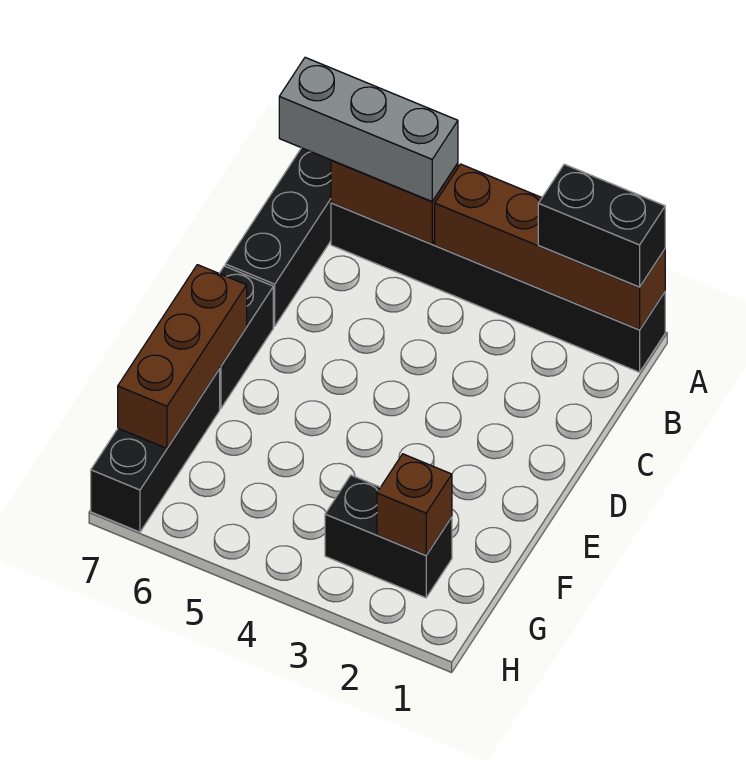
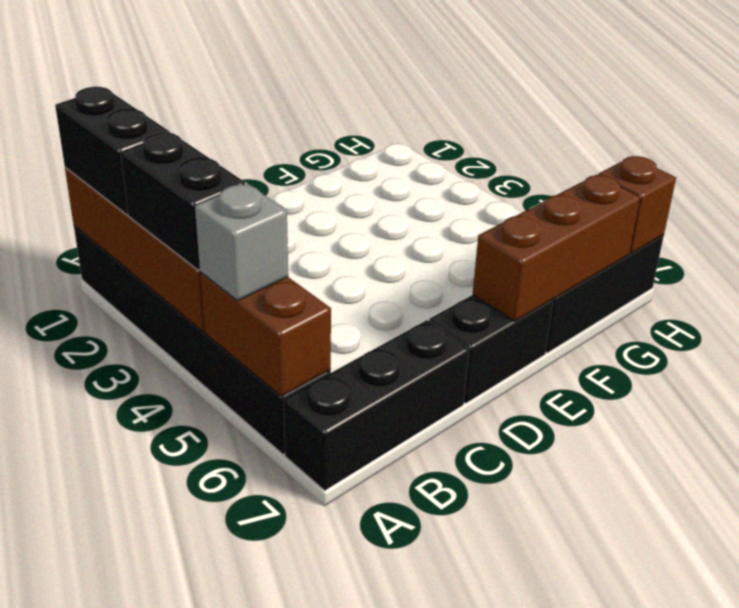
grey brick A5:A7 level 3 -> grey brick A5 level 3
black brick G2:G3 level 1 -> black brick A3:A4 level 3
brown brick G2 level 2 -> brown brick H7 level 2

